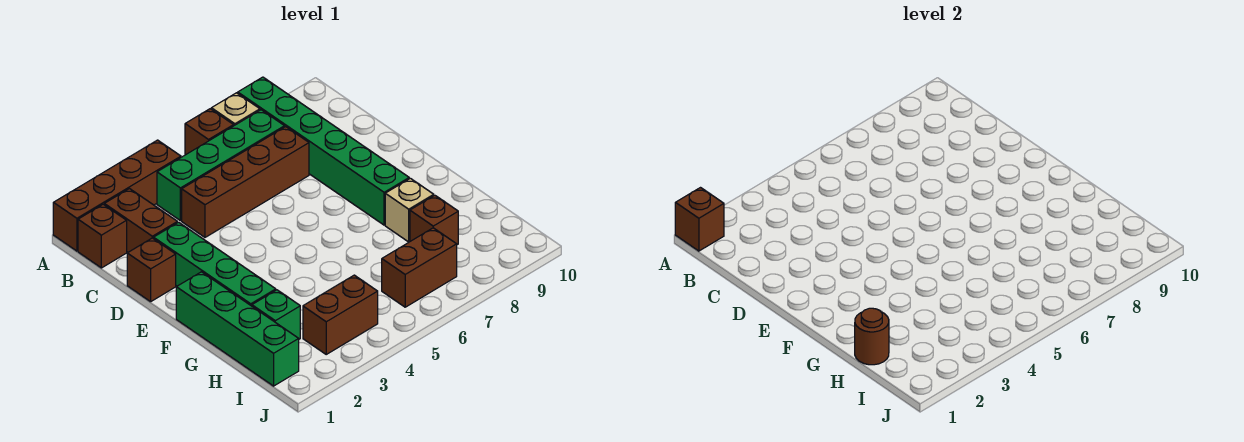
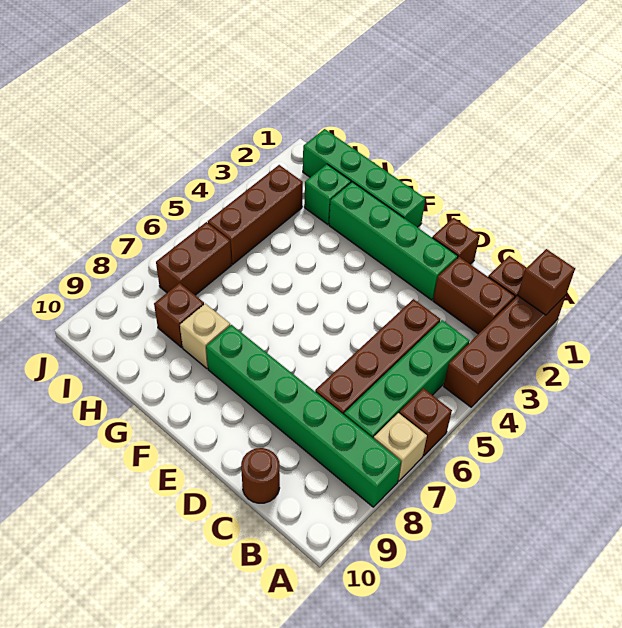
brown round brick H1 level 2 -> brown round brick C10 level 1
brown brick I3:I4 level 1 -> brown brick I3:I5 level 1

